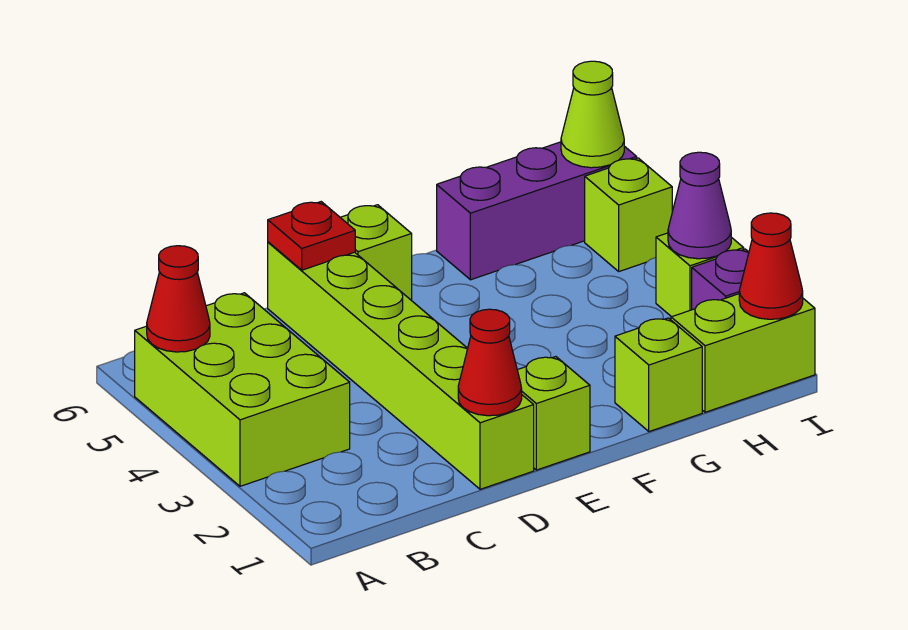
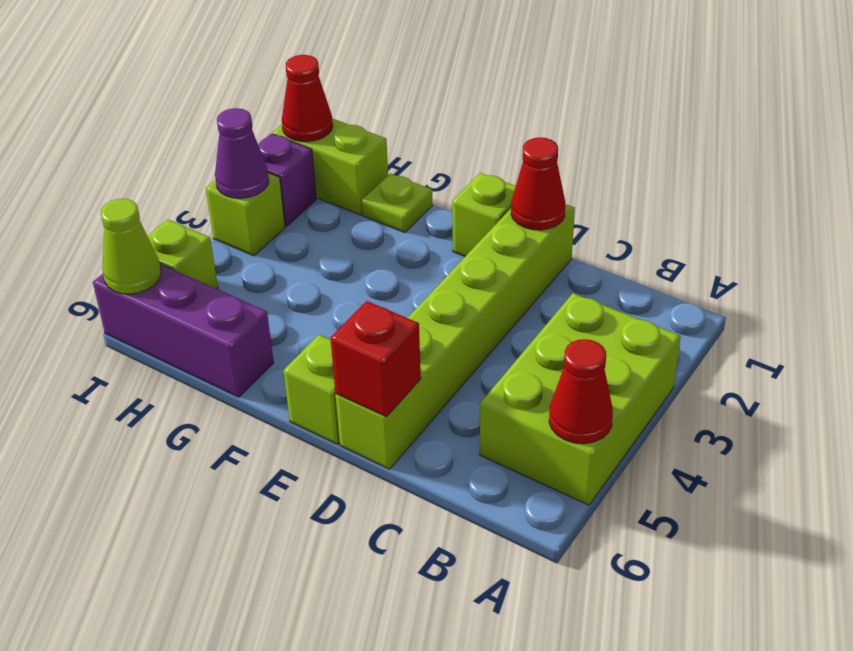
red plate D6 level 2 -> red brick D6 level 2
lime brick G1 level 1 -> lime plate G1 level 1

